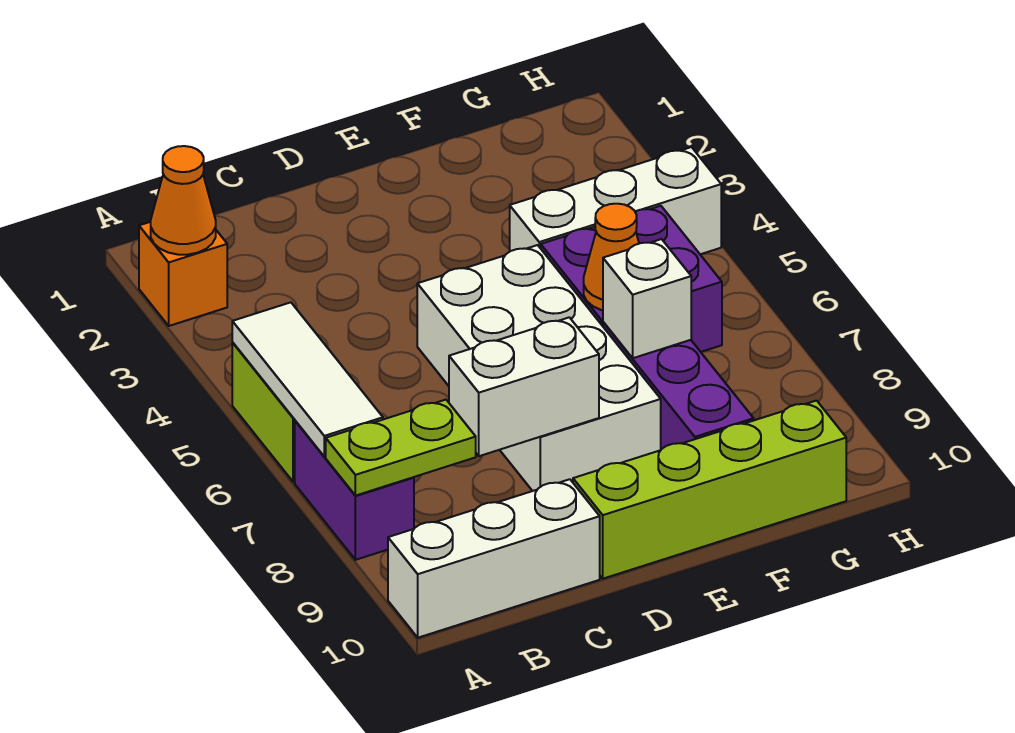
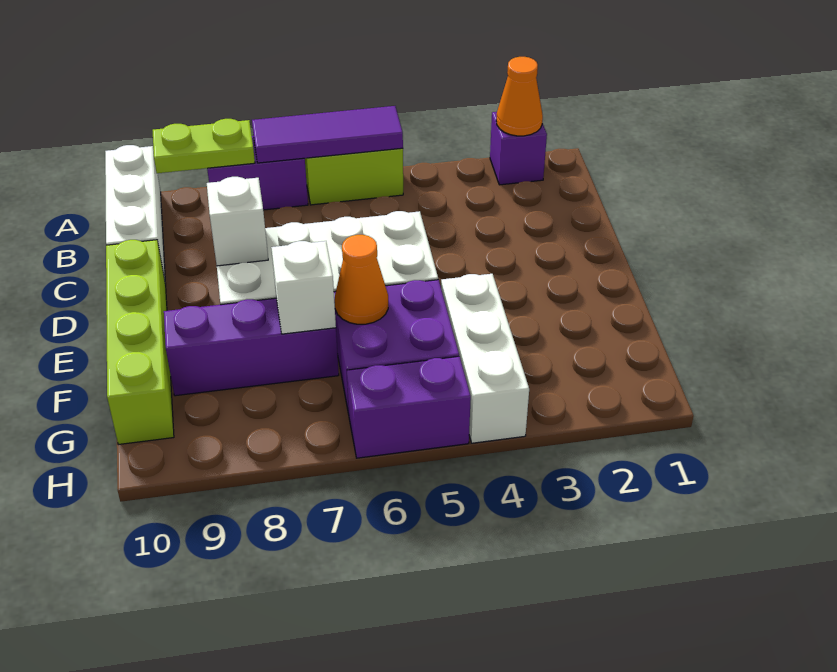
orange brick A2 level 1 -> purple brick A2 level 1
white tile A5:A7 level 2 -> purple tile A5:A7 level 2
lime plate A8:B8 level 2 -> lime plate A8:A9 level 2
white brick C8:D8 level 2 -> white brick D8 level 2
none -> purple brick H5:H6 level 1

